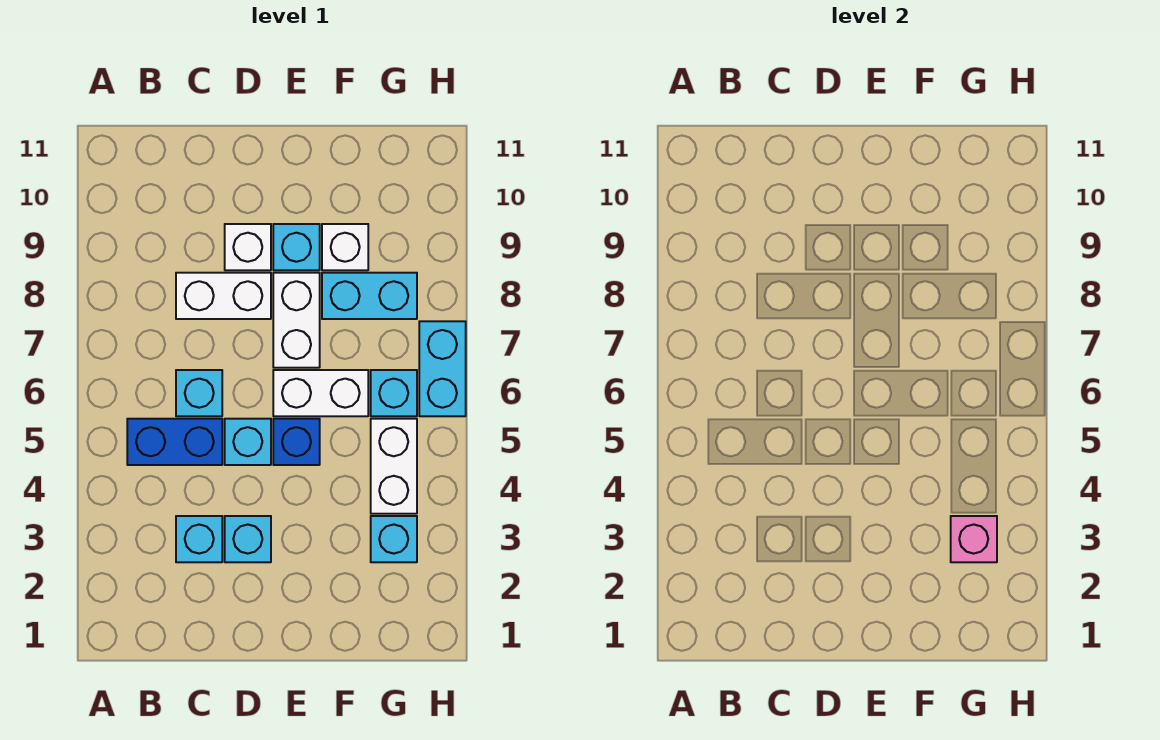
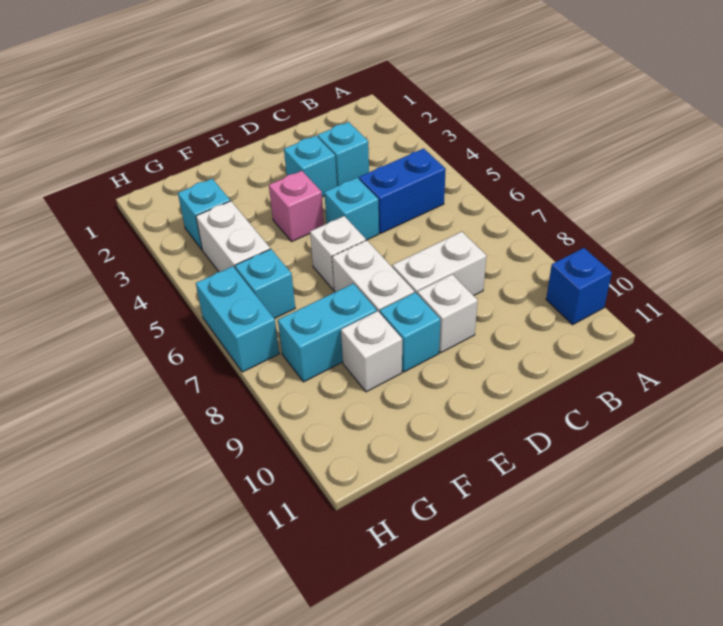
cyan brick C6 level 1 -> none
blue brick E5 level 1 -> blue brick A10 level 1
white brick E6:F6 level 1 -> white brick E6 level 1
pink brick G3 level 2 -> pink brick E4 level 1

